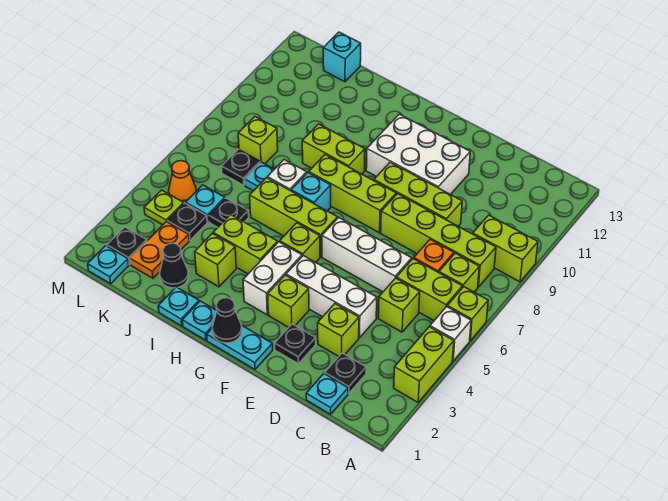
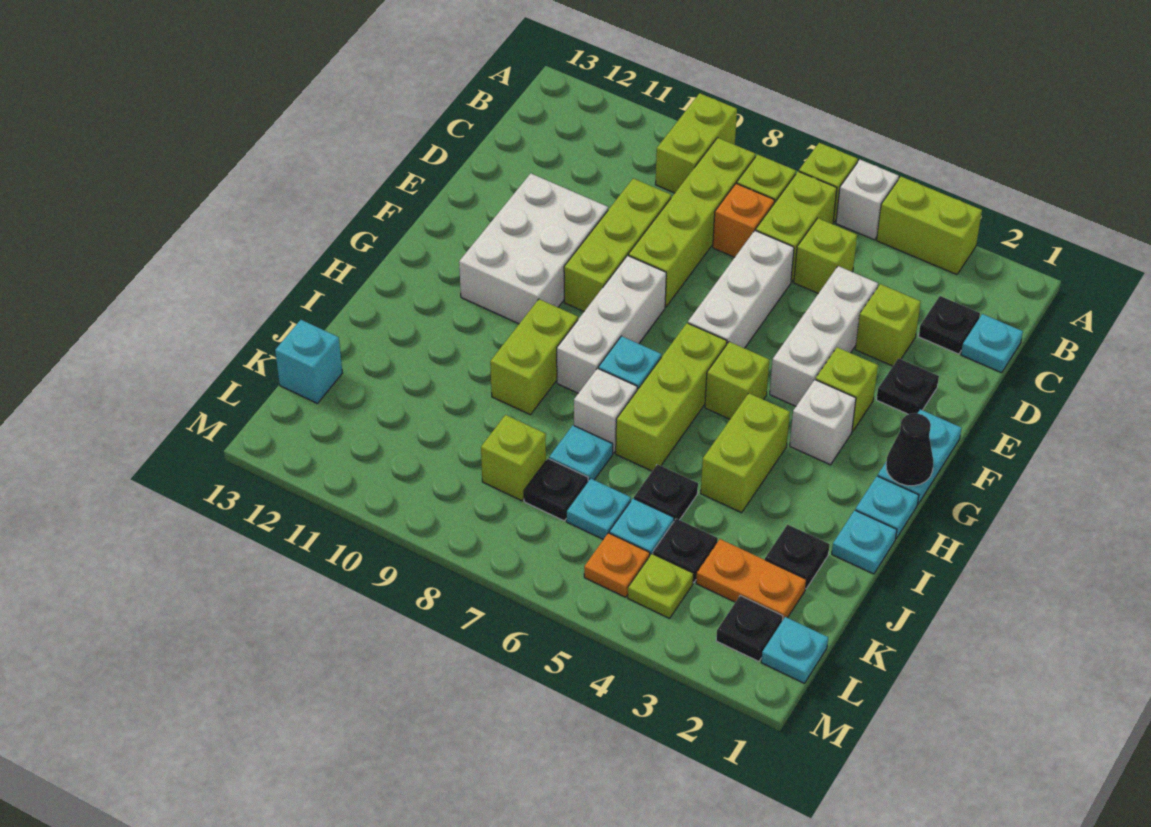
lime brick F8:H8 level 1 -> white brick F8:H8 level 1
white brick G3:G4 level 1 -> white brick G3 level 1
lime brick I3 level 1 -> none
black cone J2 level 1 -> black plate J2 level 1
none -> cyan plate K6 level 1
orange cone L5 level 1 -> orange plate L5 level 1

